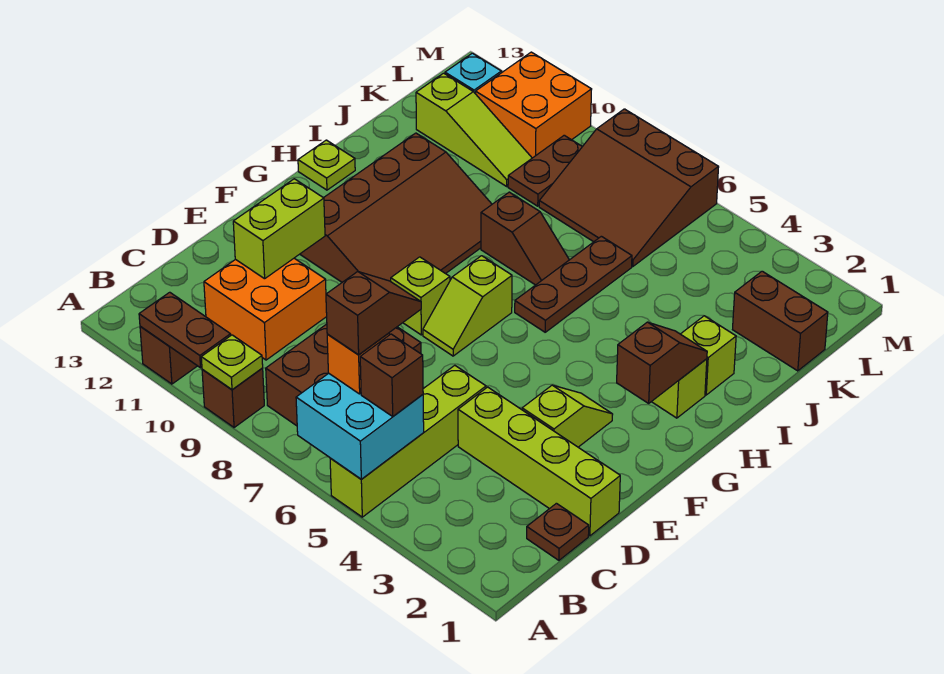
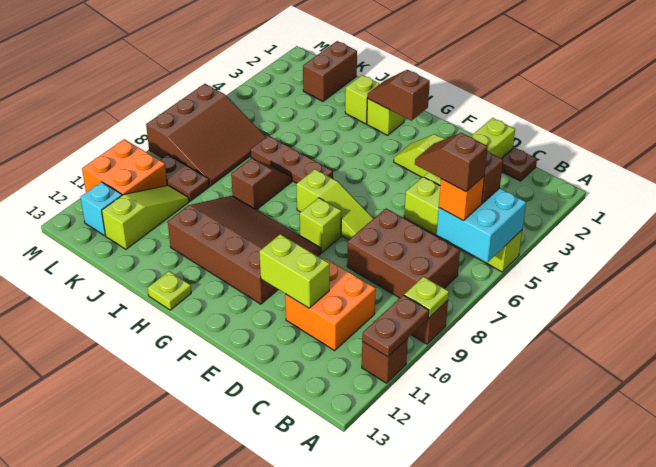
lime slope F7:G7 level 1 top G -> lime slope E7:G7 level 1 top G

